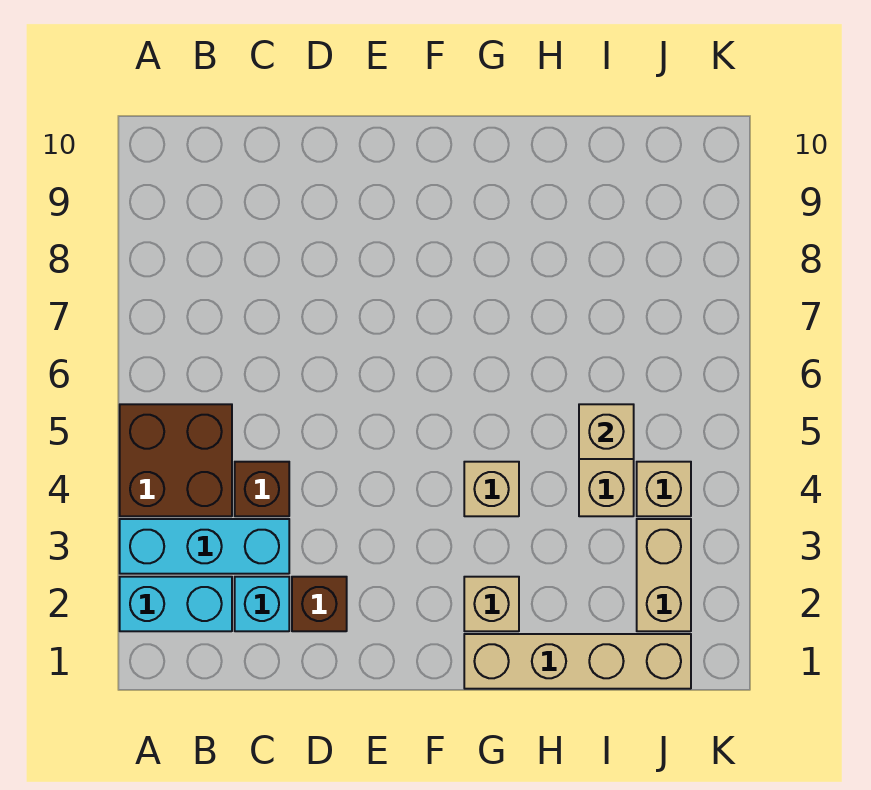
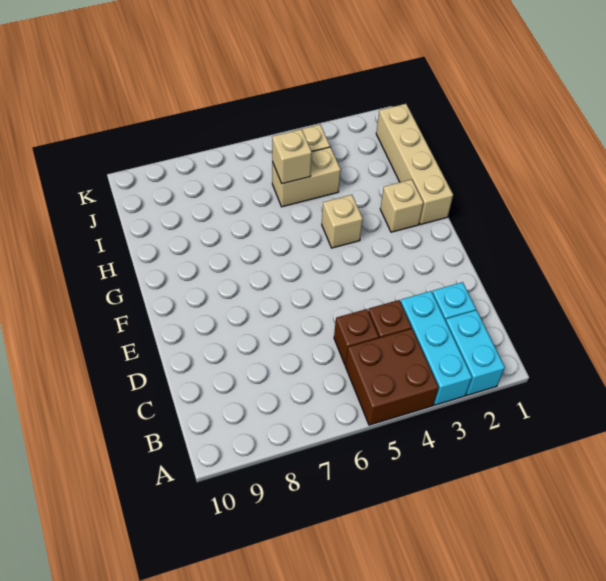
brown brick D2 level 1 -> brown brick C5 level 1
tan brick J2:J3 level 1 -> none

